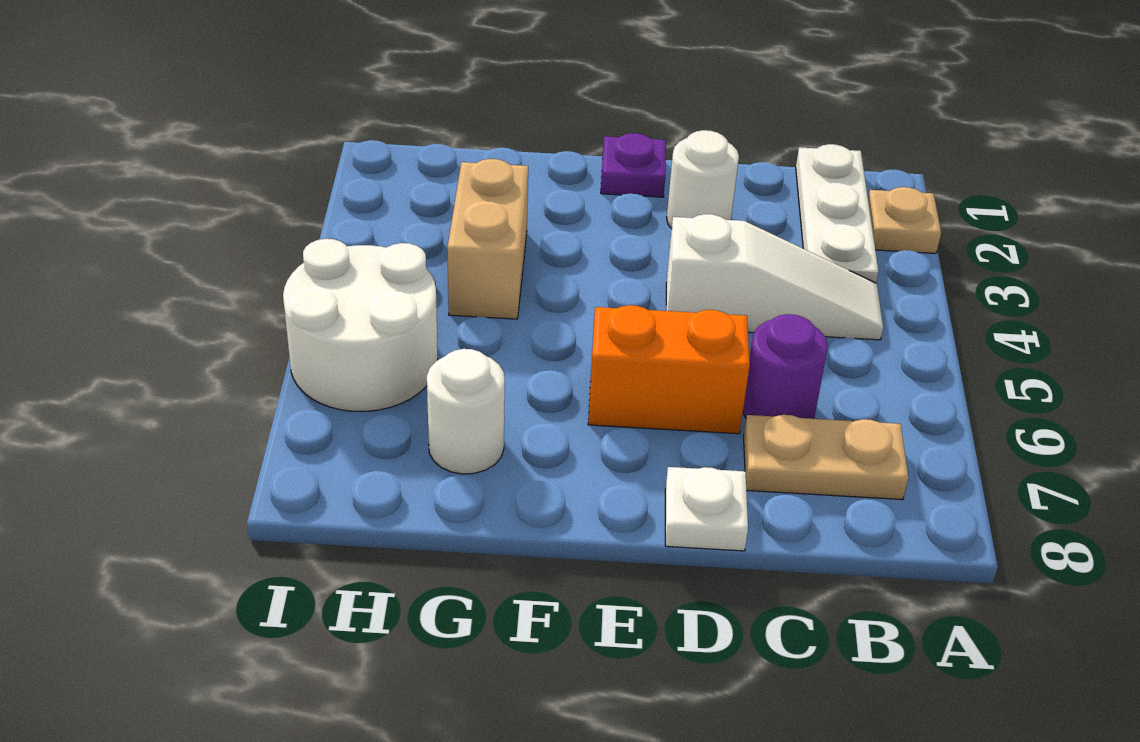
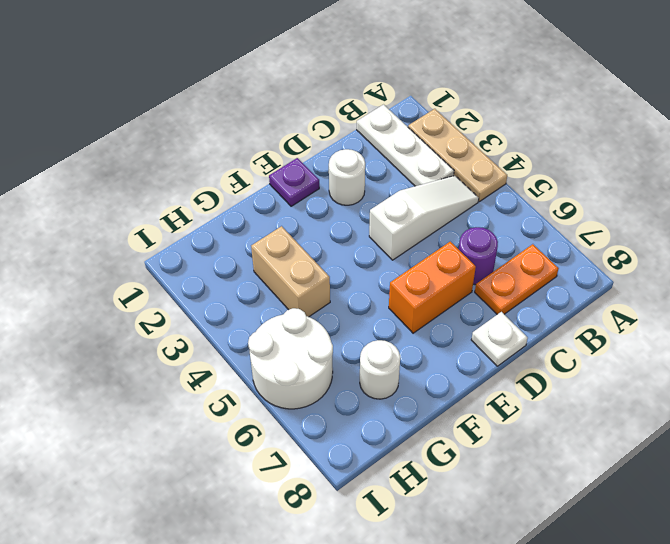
tan plate A2 level 1 -> tan plate A2:A4 level 1
tan plate B7:C7 level 1 -> orange plate B7:C7 level 1

